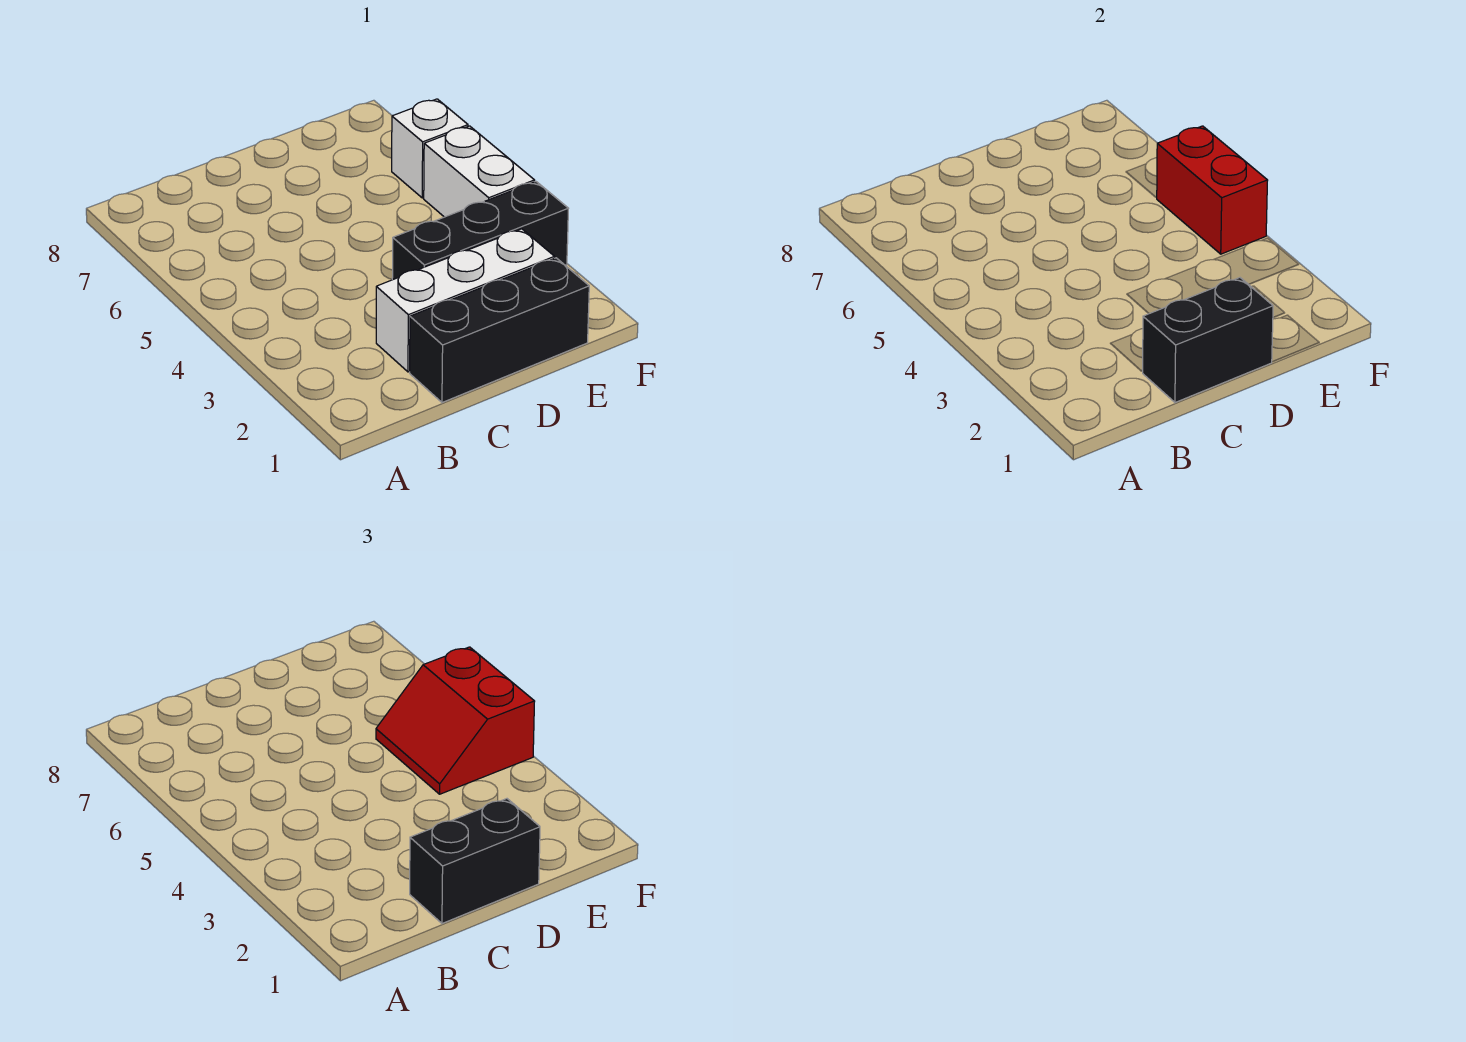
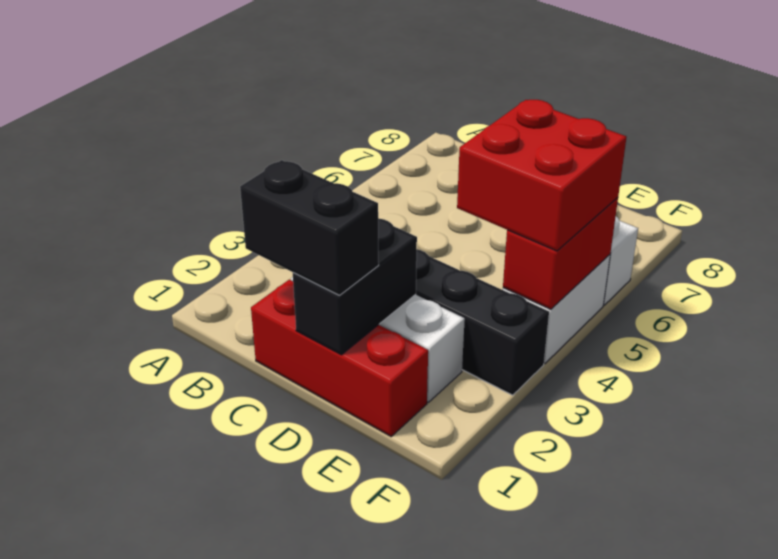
black brick C1:E1 level 1 -> red brick C1:E1 level 1
black brick C1:D1 level 2 -> black brick D1:D2 level 2
red slope E4:F5 level 3 top F -> red brick E4:F5 level 3

